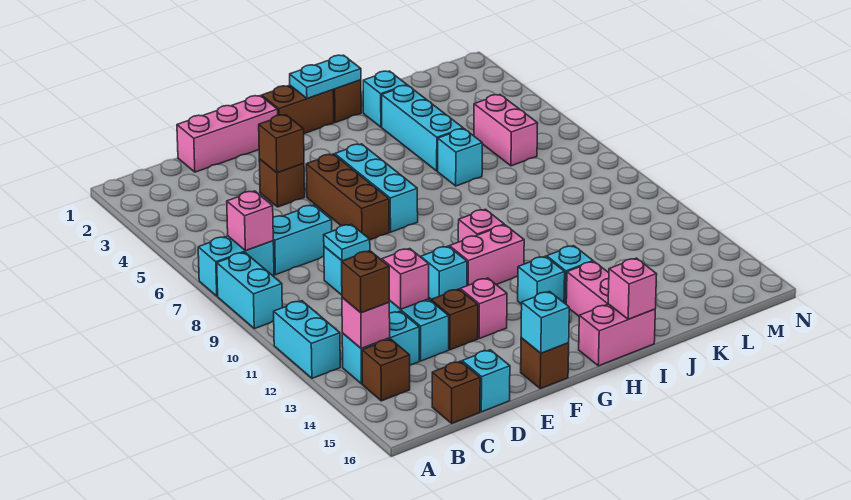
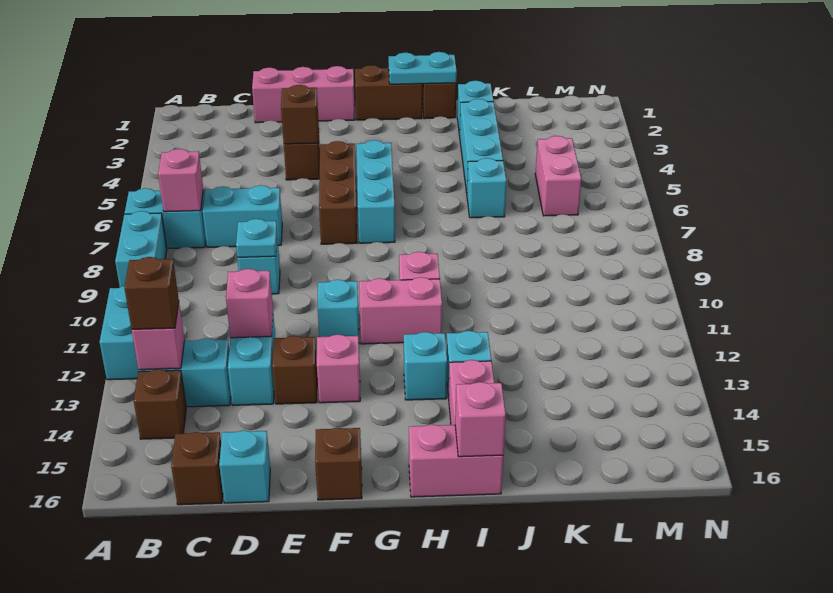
cyan brick F16 level 2 -> none

